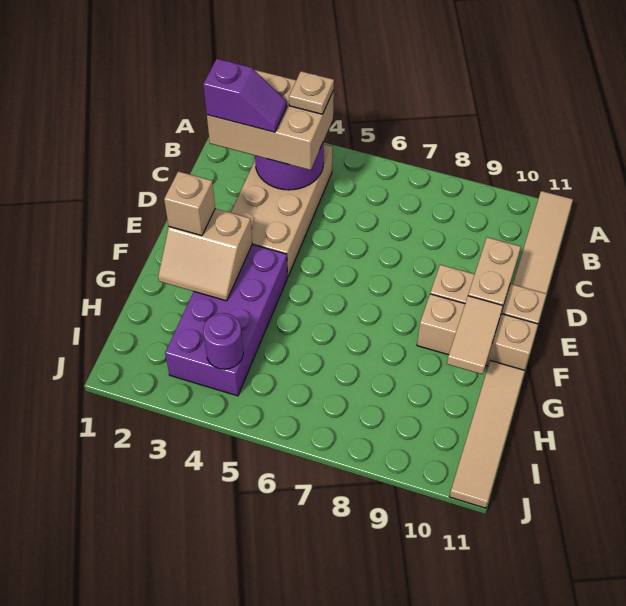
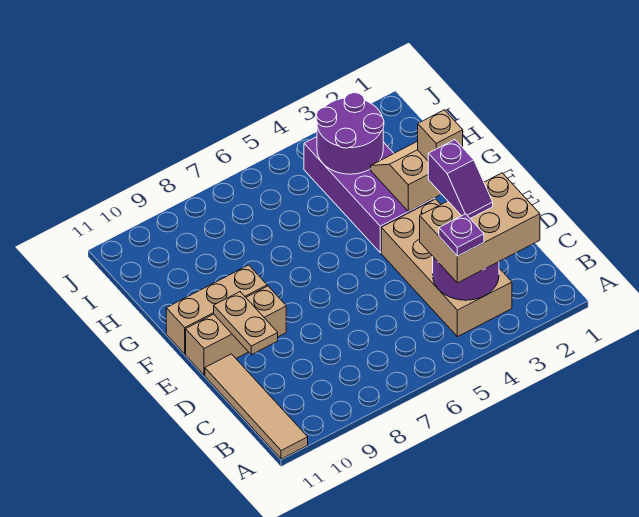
tan plate B4 level 4 -> purple plate B4 level 4
purple slope C2:C3 level 4 top 2 -> purple slope C3:D3 level 4 top D
tan tile F10:G10 level 2 -> none
tan tile G11:J11 level 1 -> none
purple round brick I4 level 2 -> purple round brick H3:I4 level 2

